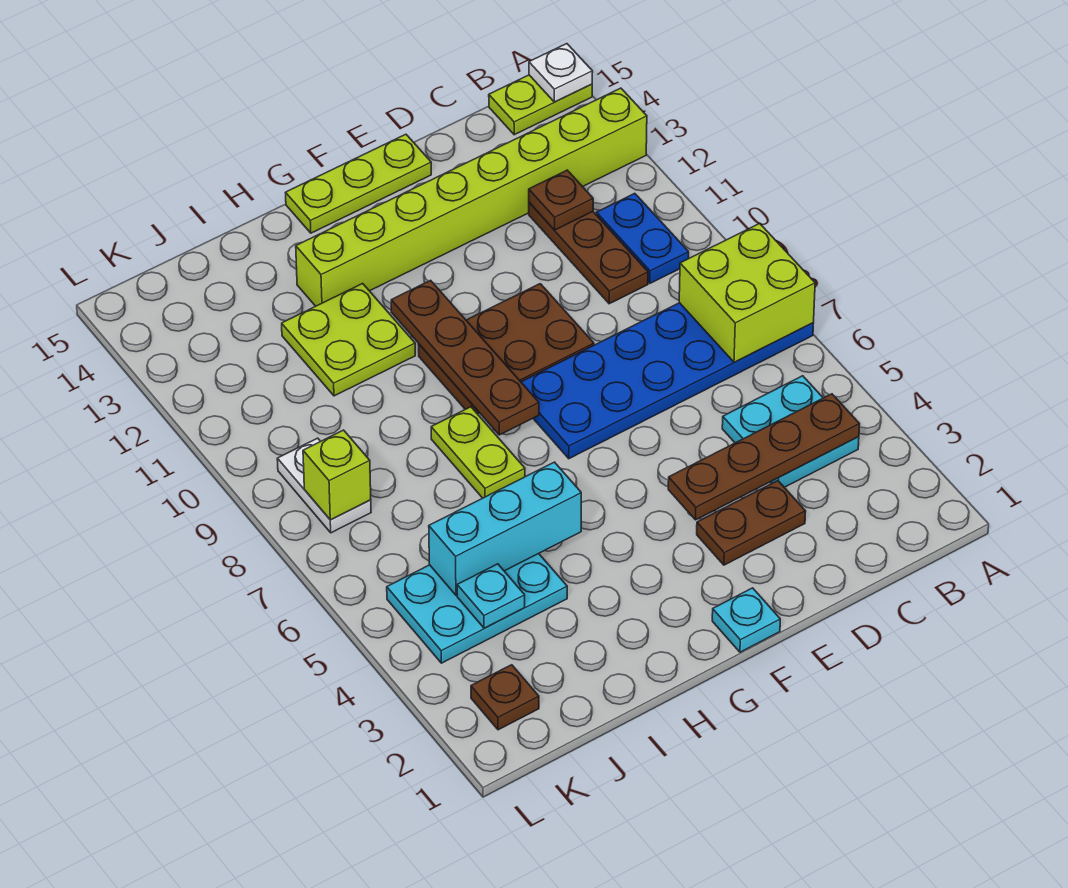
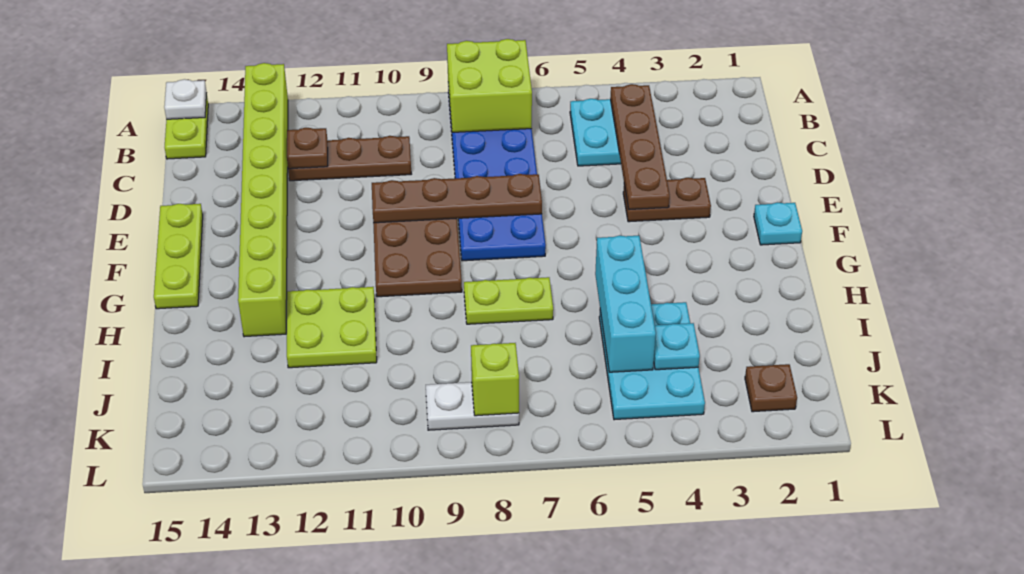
blue plate B10:B11 level 1 -> none
brown plate D3:E3 level 1 -> brown plate E3:E4 level 1
brown plate G8:G11 level 2 -> brown plate E7:E10 level 2

